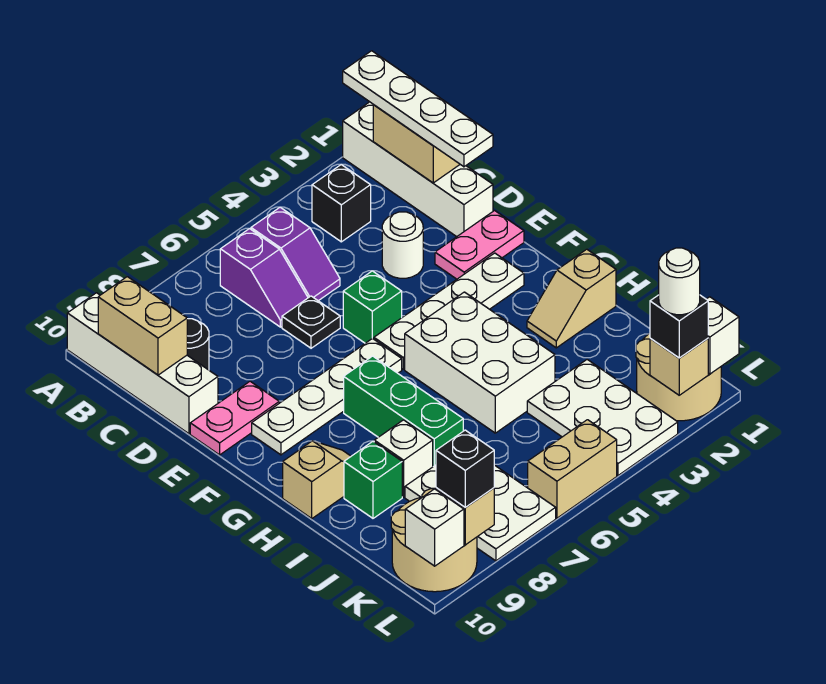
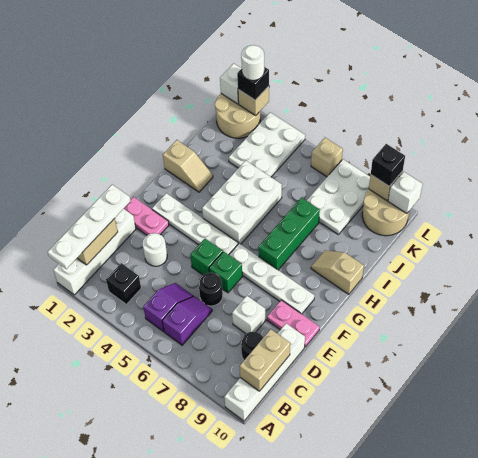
black plate D6 level 1 -> black round brick D6 level 1
white brick I8 level 1 -> white brick D8 level 1
green brick I9 level 1 -> green brick E6 level 1
tan brick L5:L6 level 1 -> tan brick L6 level 1

